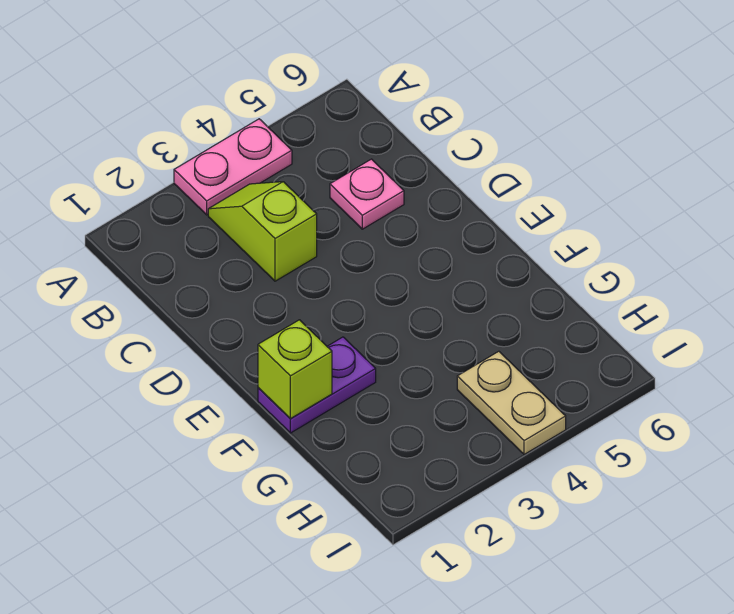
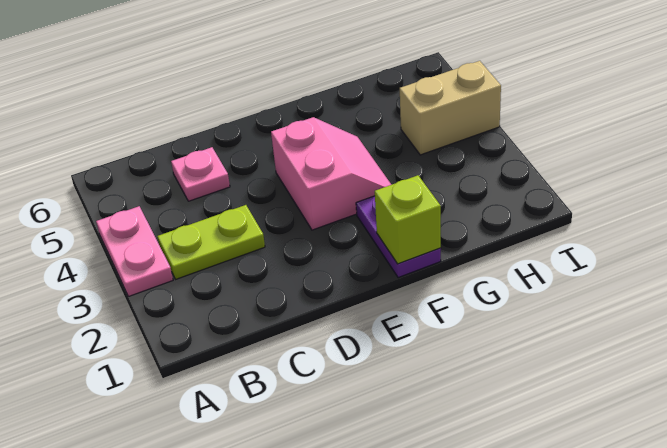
lime slope B3:C3 level 1 top C -> lime plate B3:C3 level 1
none -> pink slope E3:F4 level 1 top E
tan plate H4:I4 level 1 -> tan brick H4:I4 level 1

